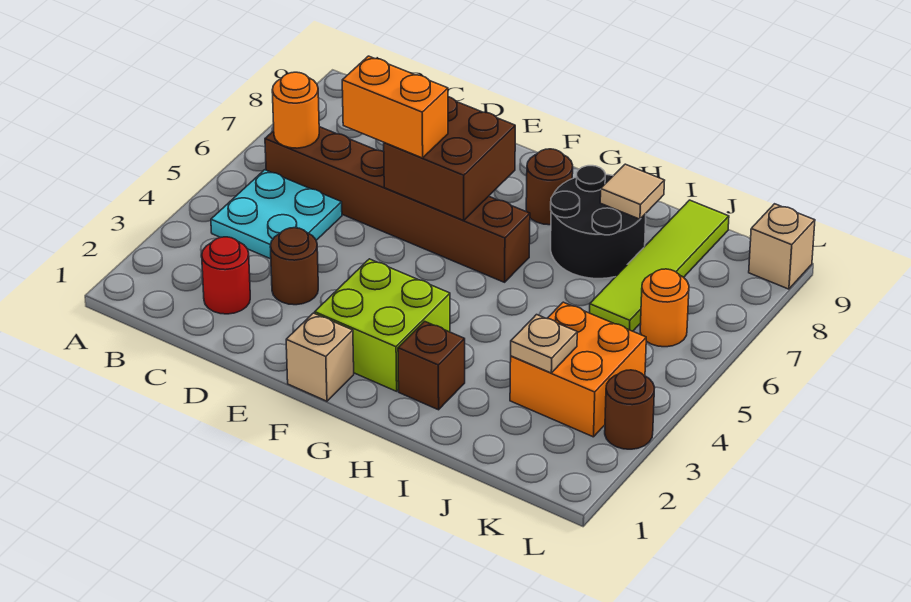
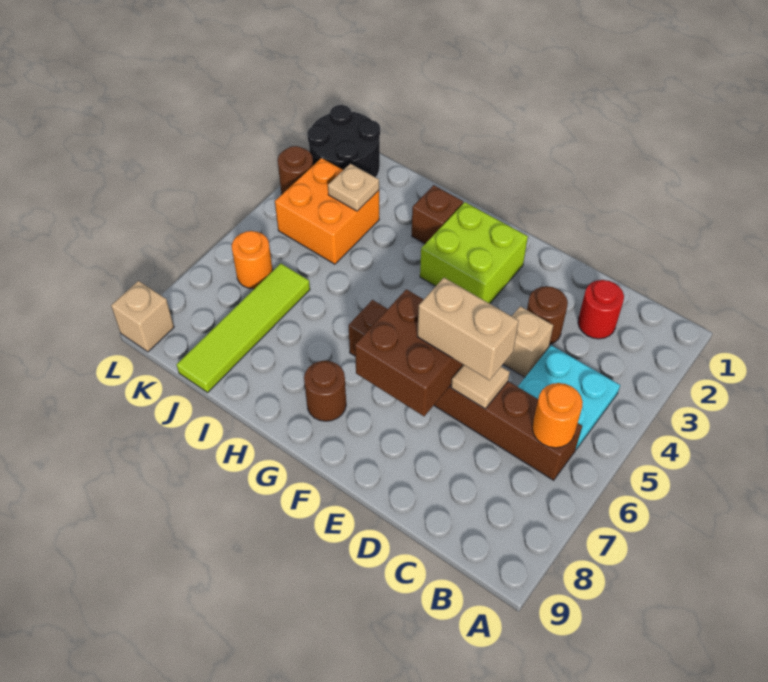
orange brick D6:E6 level 3 -> tan brick D6:E6 level 3
tan brick F1 level 1 -> tan brick D4 level 1
black round brick H7:I8 level 1 -> black round brick K1:L2 level 1
tan tile I8 level 2 -> tan tile D6 level 2

